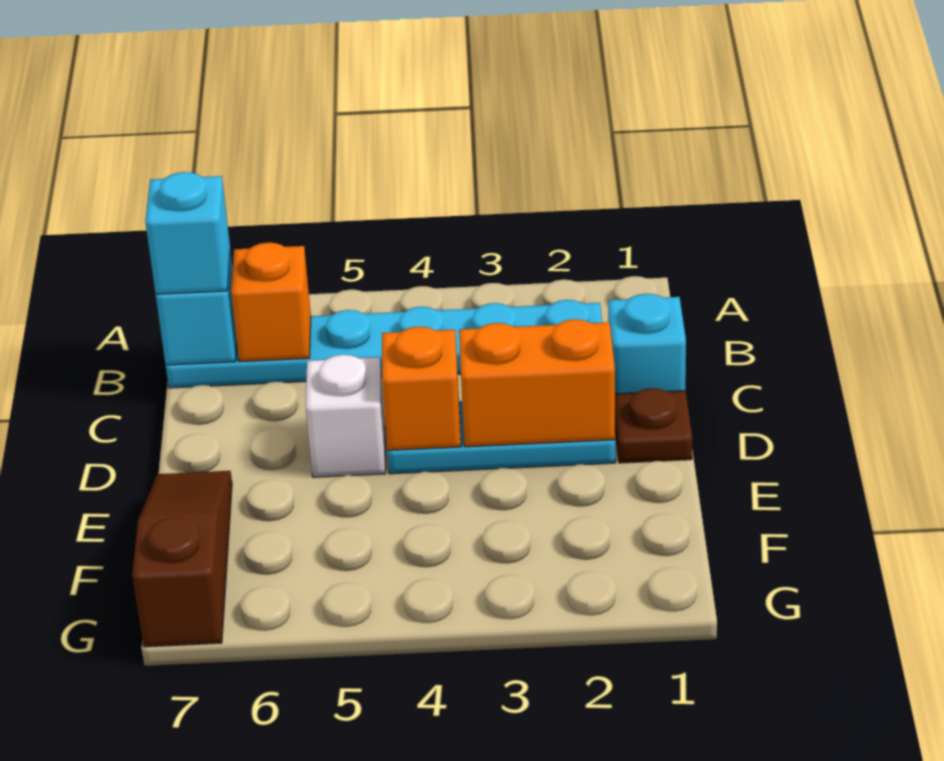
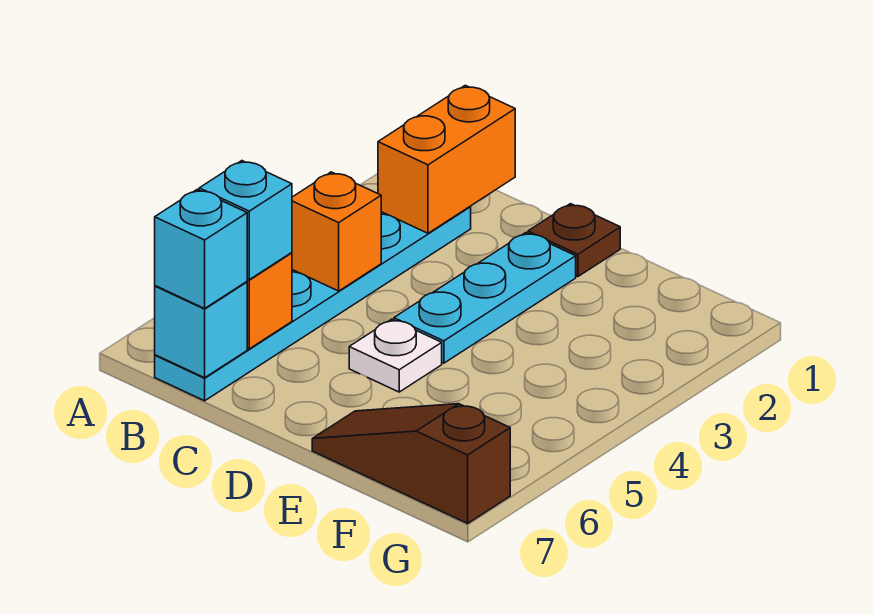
cyan brick C1 level 1 -> cyan brick B6 level 3
orange brick D2:D3 level 2 -> orange brick B1:B2 level 2
orange brick D4 level 2 -> orange brick B4 level 2
white brick D5 level 1 -> white plate D5 level 1

